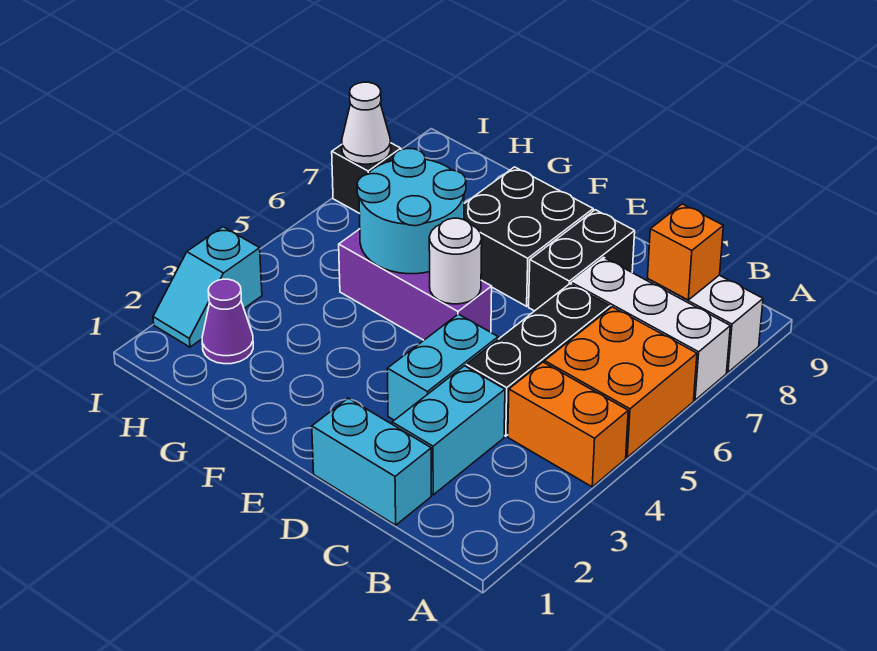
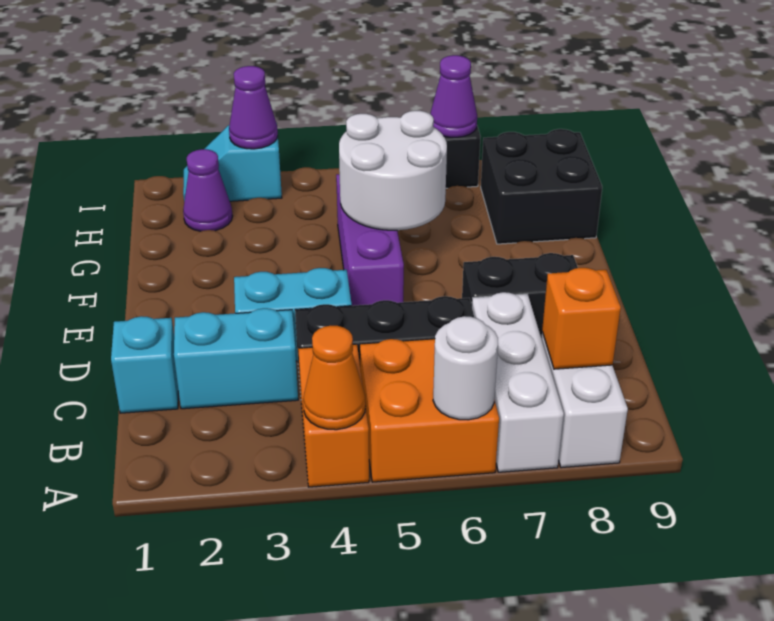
none -> orange cone A4 level 2
cyan brick C1:D1 level 1 -> cyan brick C1 level 1
white round brick E5 level 2 -> white round brick A6 level 2
black brick E7:F8 level 1 -> black brick G8:H9 level 1
cyan round brick F5:G6 level 2 -> white round brick F5:G6 level 2
none -> purple cone I3 level 2
white cone I7 level 2 -> purple cone I7 level 2

